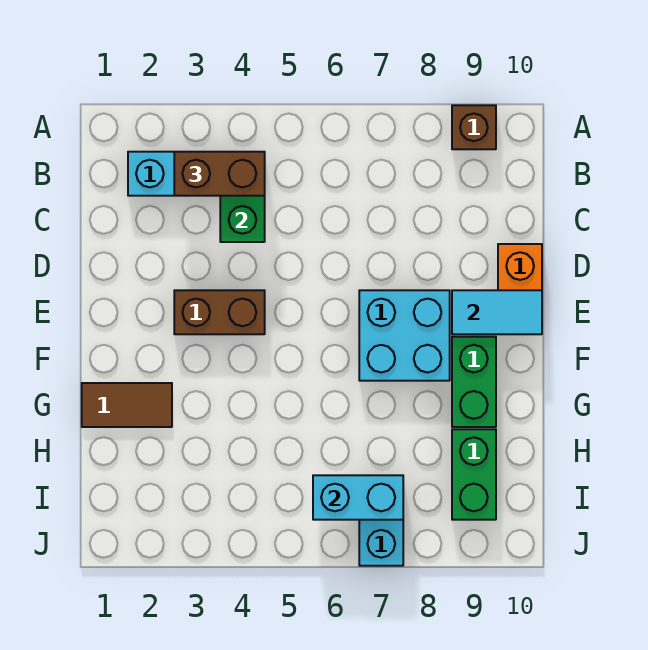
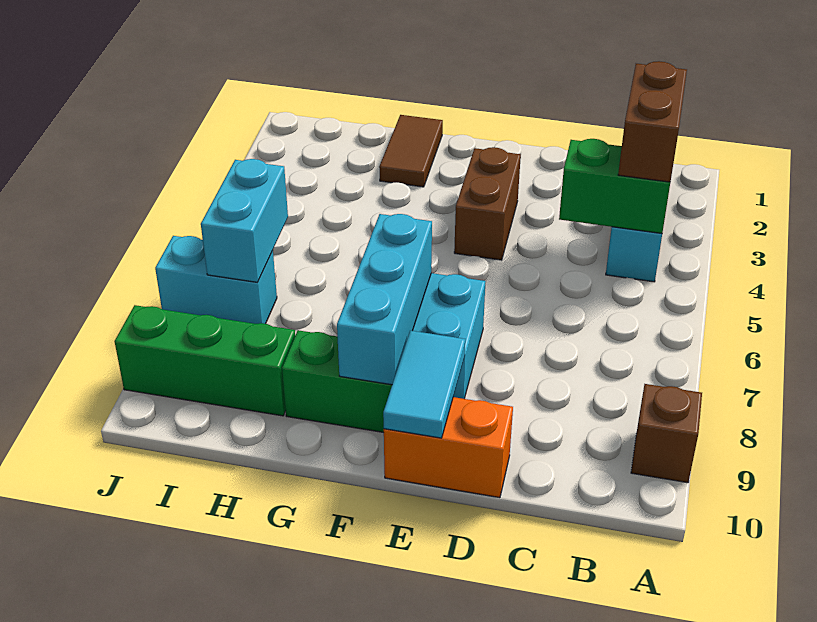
none -> cyan brick F7:F9 level 2
green brick H9:I9 level 1 -> green brick H9:J9 level 1

